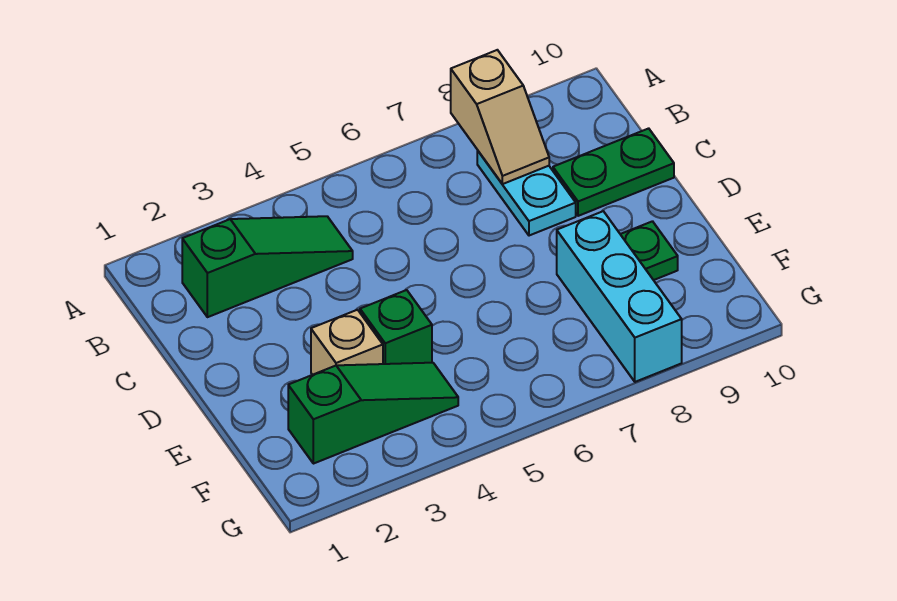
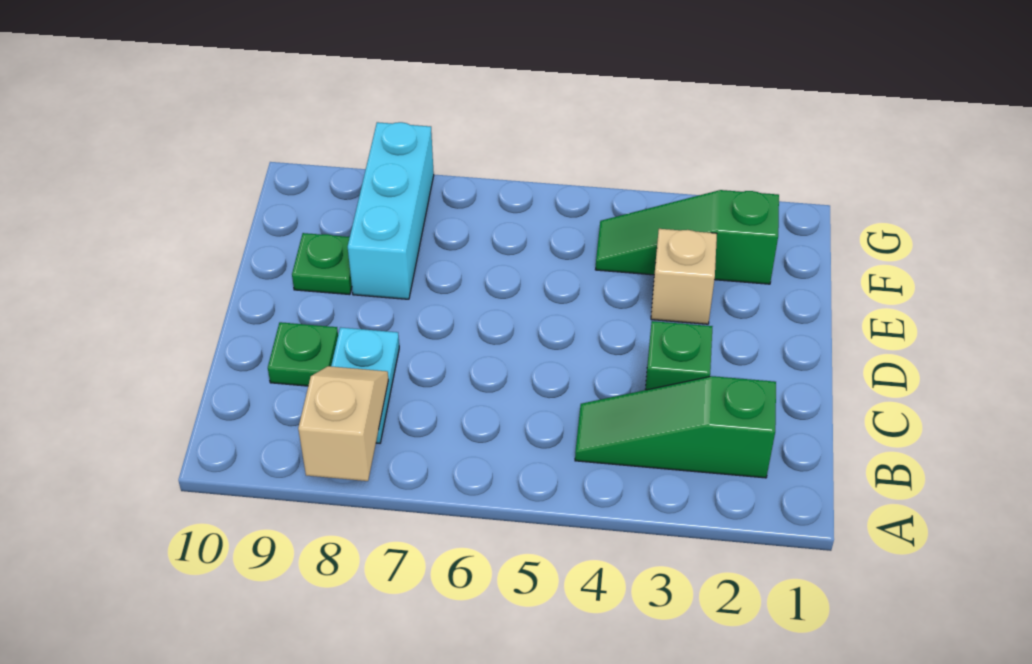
green plate C9:C10 level 1 -> green plate C9 level 1
green brick E4 level 1 -> green brick C3 level 1

